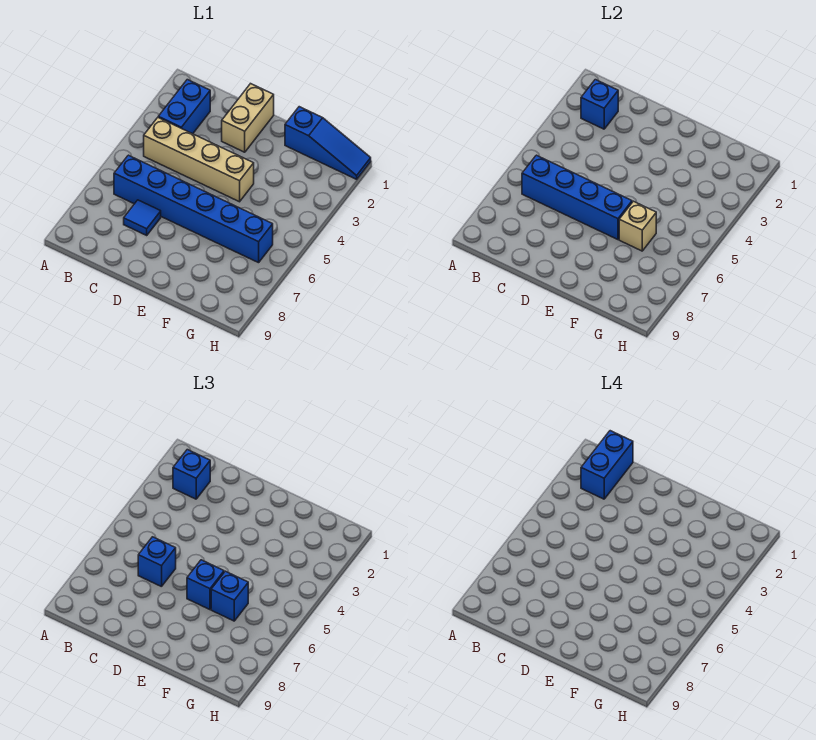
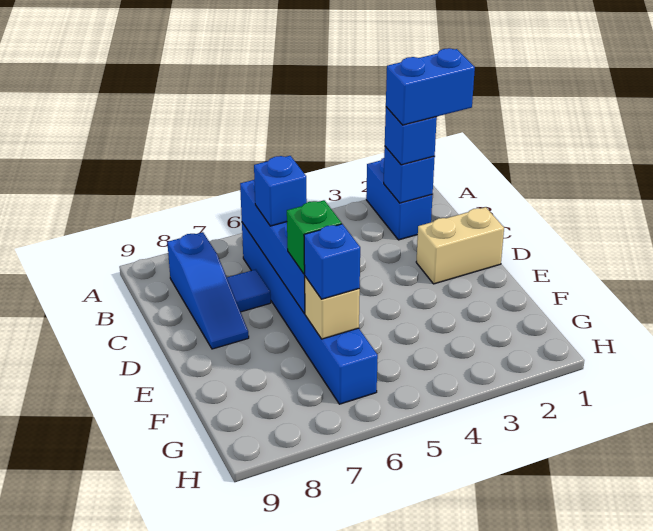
blue brick B2:B3 level 1 -> blue brick A2:B2 level 1
tan brick B4:E4 level 1 -> none
blue brick E6 level 3 -> green brick E6 level 3
blue slope F1:H1 level 1 top F -> blue slope B8:D8 level 1 top B

